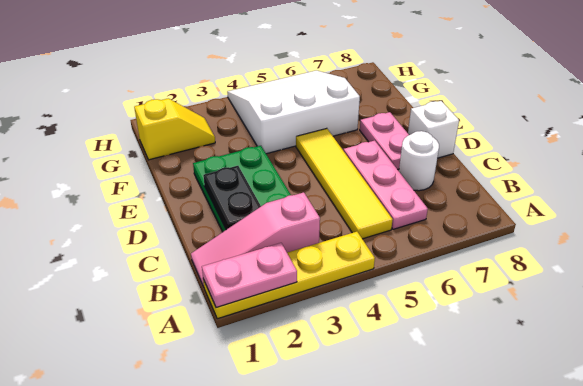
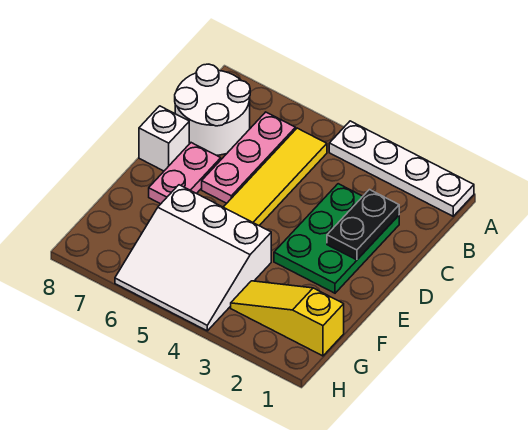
yellow plate A1:A4 level 1 -> white plate A1:A4 level 1
pink plate A1:A2 level 2 -> none
pink slope B1:B3 level 1 top 3 -> none
white round brick C7 level 1 -> white round brick B7:C8 level 1
yellow slope G1:G2 level 1 top 1 -> yellow slope G1:G3 level 1 top 1

